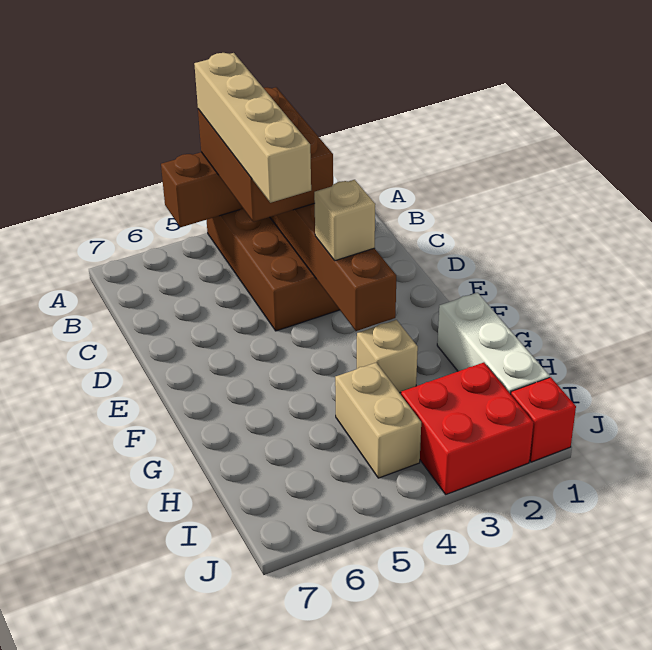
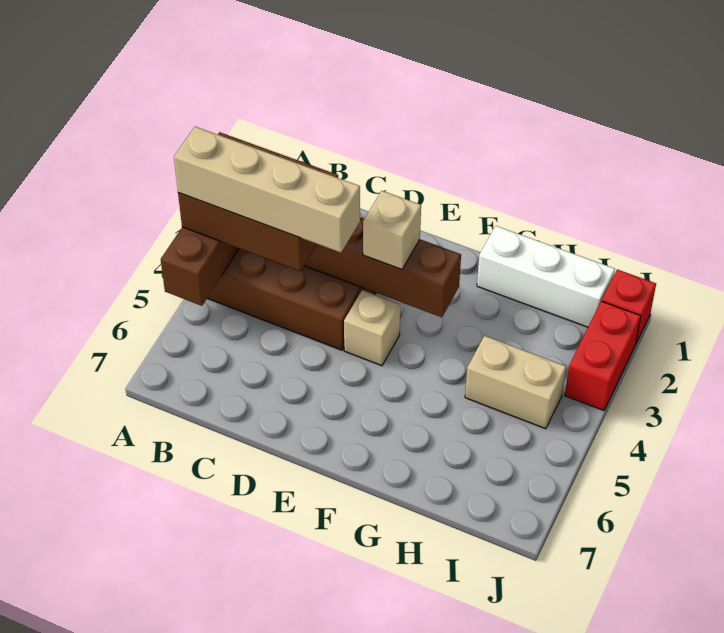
tan brick G3 level 1 -> tan brick E4 level 1
red brick I2:J3 level 1 -> red brick J2:J3 level 1

